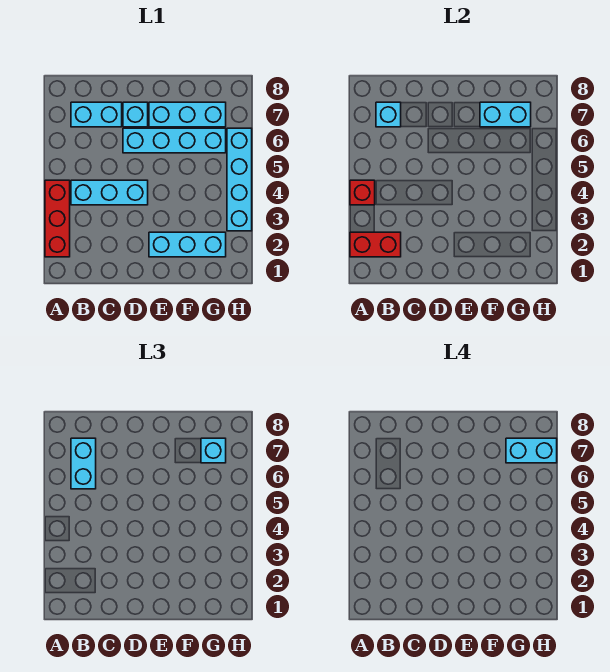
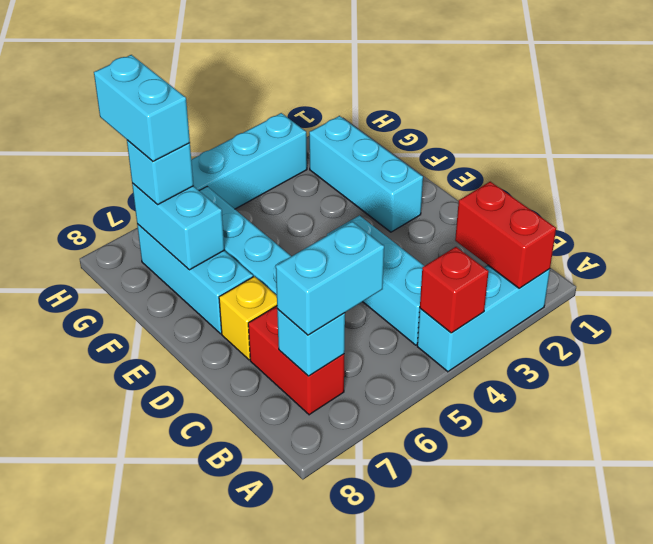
red brick A2:A4 level 1 -> cyan brick A2:A4 level 1
cyan brick B7:C7 level 1 -> red brick B7:C7 level 1
cyan brick D7 level 1 -> yellow brick D7 level 1

